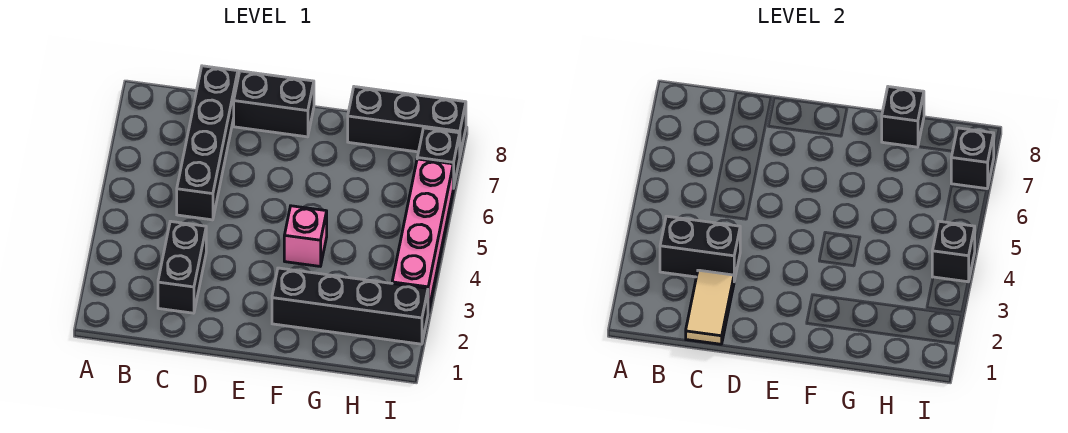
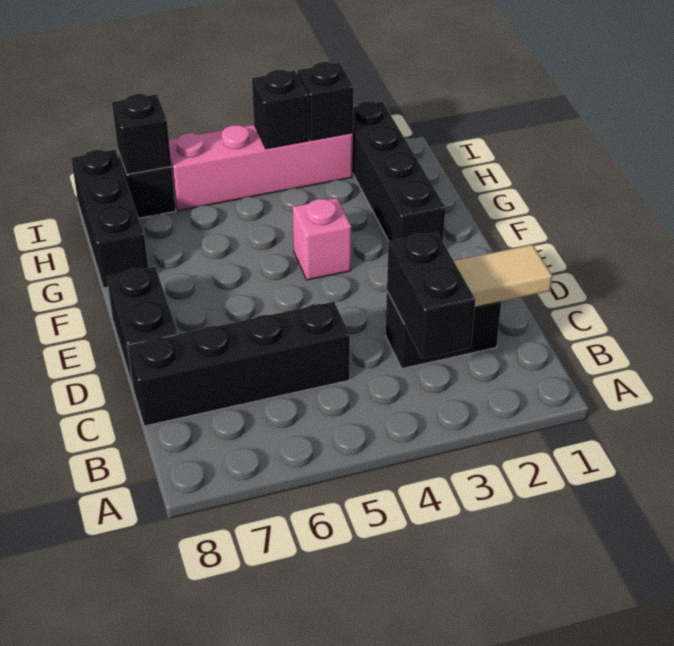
black brick G8 level 2 -> black brick I3 level 2

